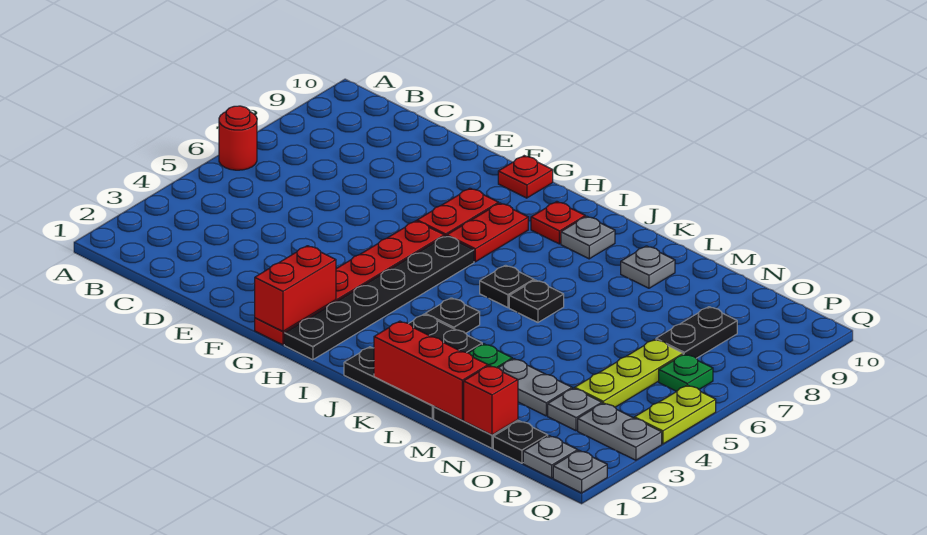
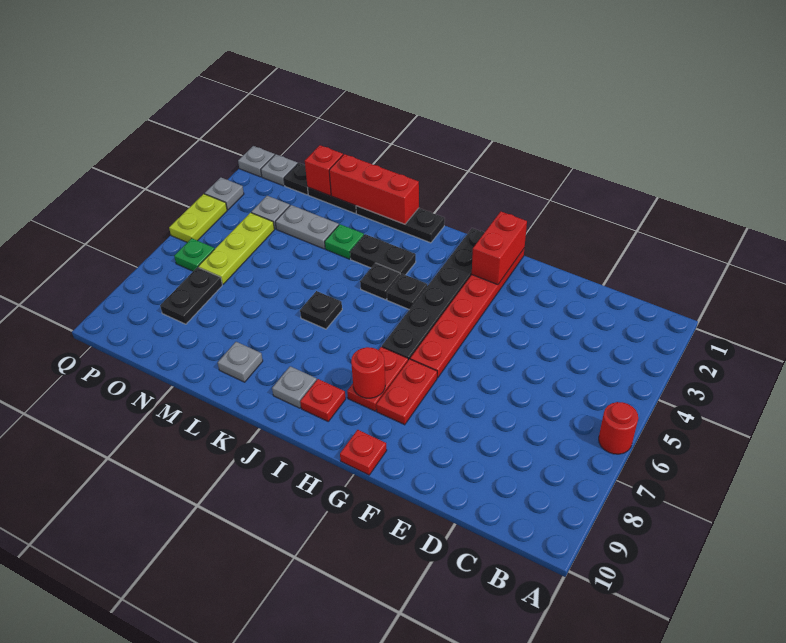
none -> red round brick H8 level 2
black plate J6 level 1 -> black plate I4 level 1
grey plate P3:Q3 level 1 -> grey plate Q3 level 1

